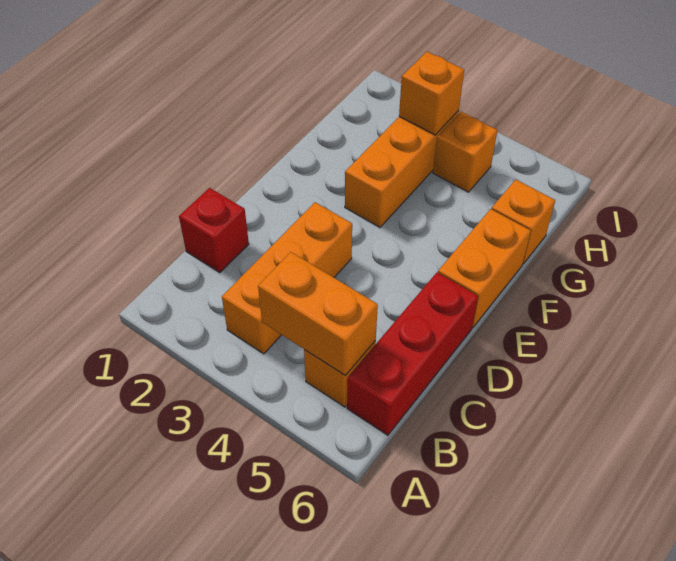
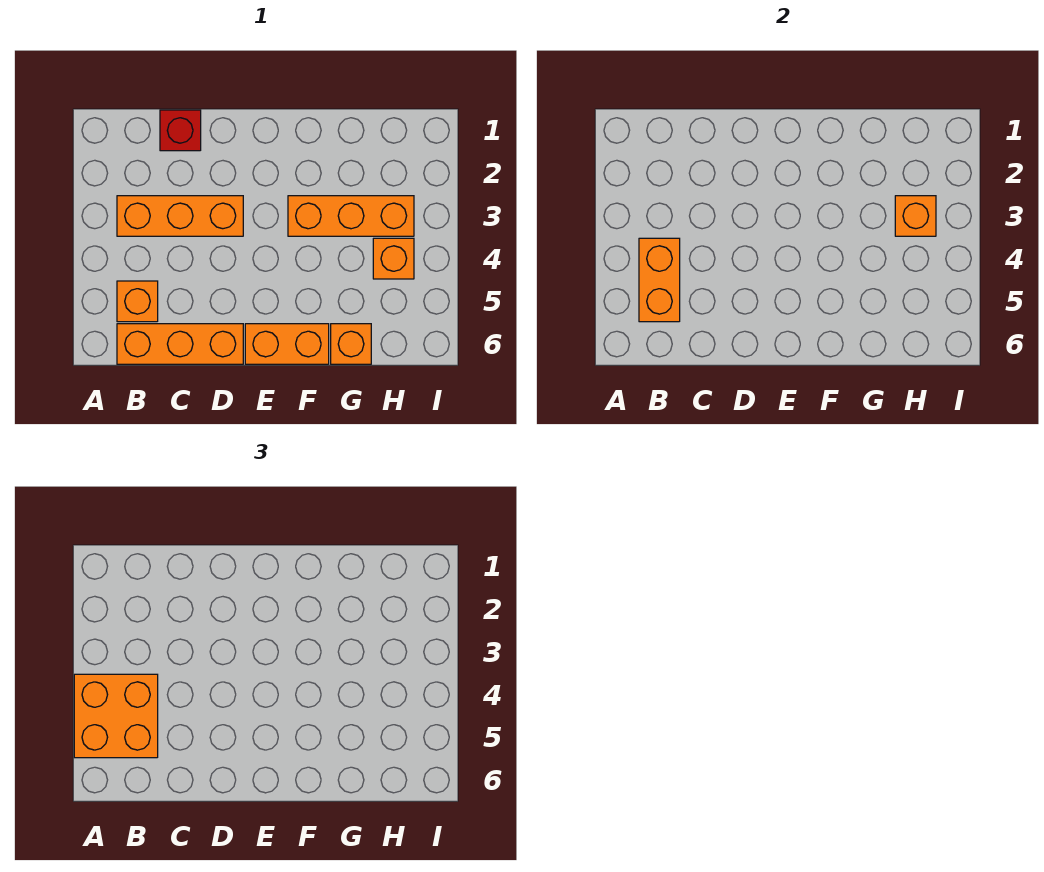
none -> orange brick A4:B5 level 3
red brick B6:D6 level 1 -> orange brick B6:D6 level 1

